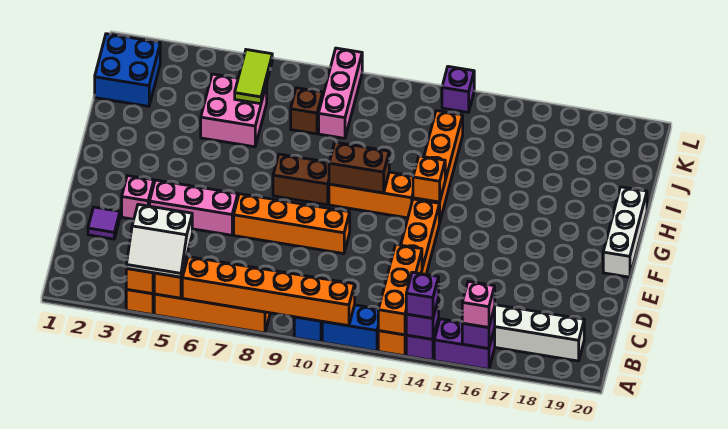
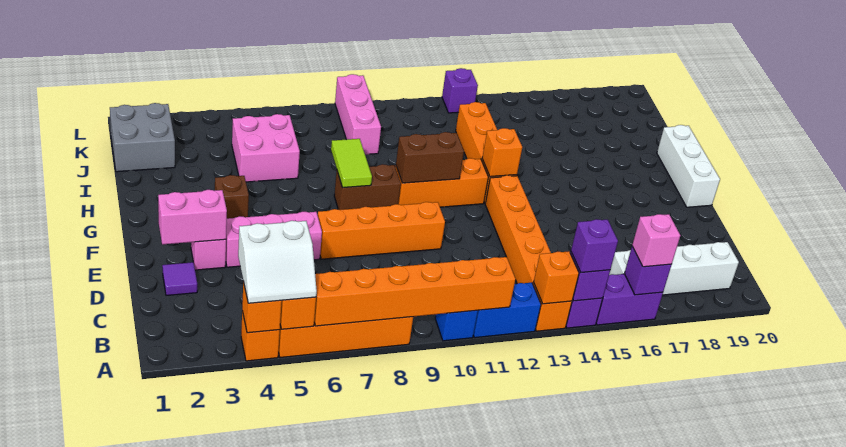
orange brick A13:C13 level 2 -> orange brick A13 level 2
none -> pink brick E2:E3 level 2
blue brick J1:K2 level 1 -> grey brick J1:K2 level 1
lime tile J6:K6 level 2 -> lime tile G8:H8 level 2
brown brick J8 level 1 -> brown brick G4 level 1

